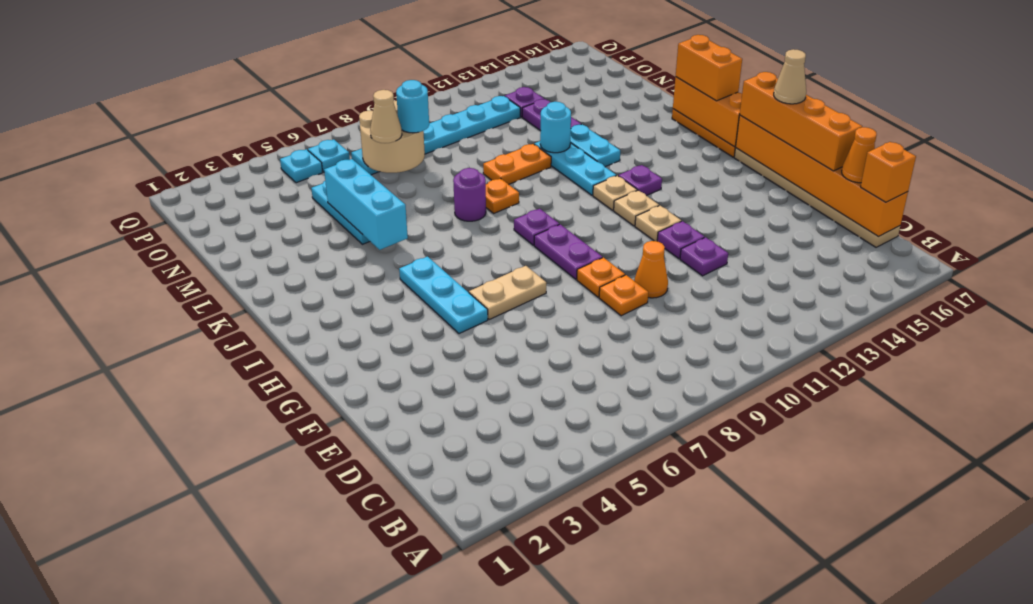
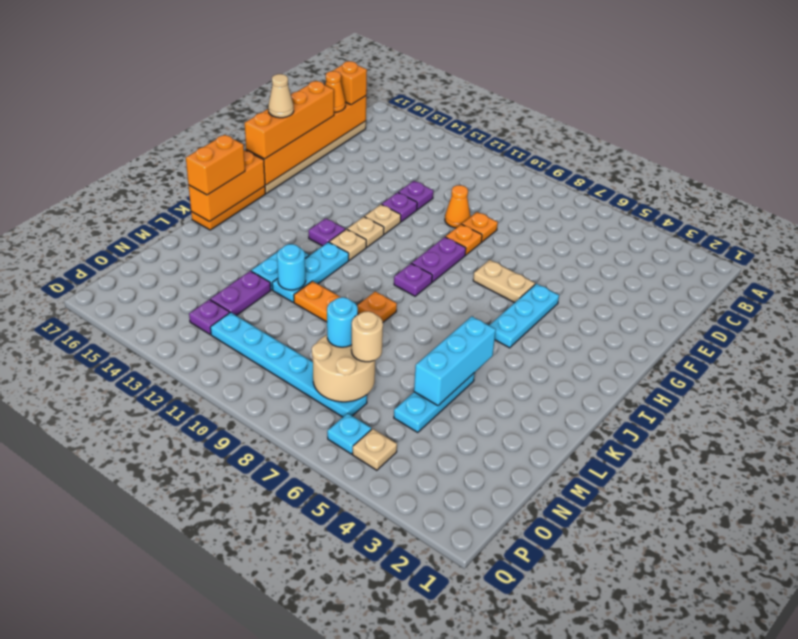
purple round brick K8 level 1 -> none
tan cone N7 level 3 -> tan round brick N7 level 3
cyan plate P5 level 1 -> tan plate P5 level 1

